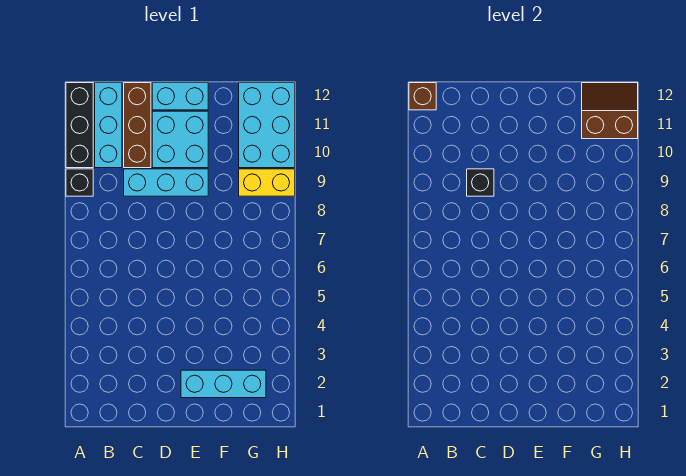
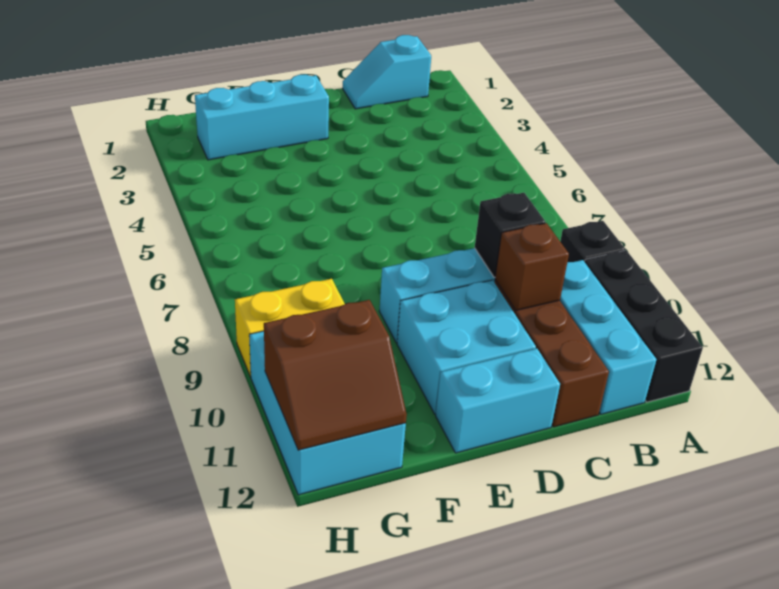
brown brick A12 level 2 -> brown brick C10 level 2
none -> cyan slope B1:C1 level 1 top B

